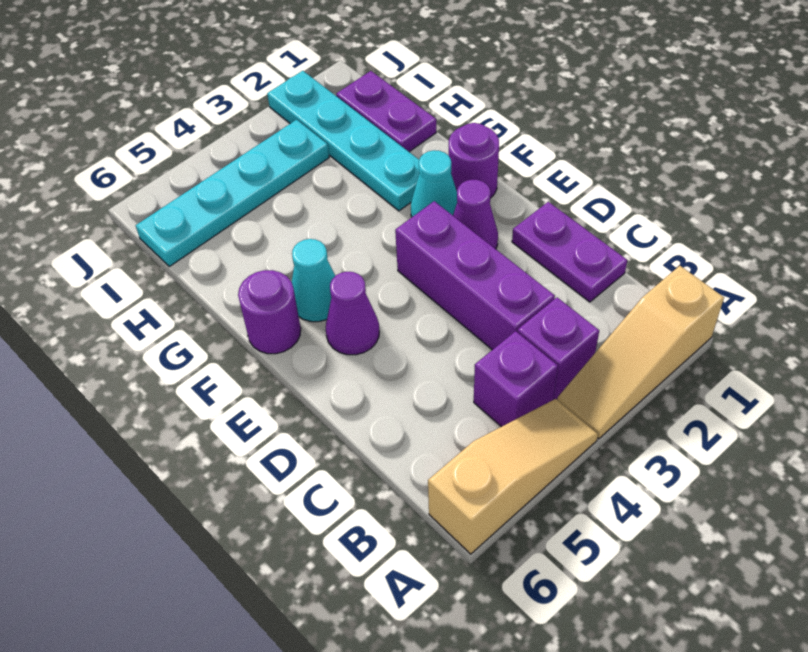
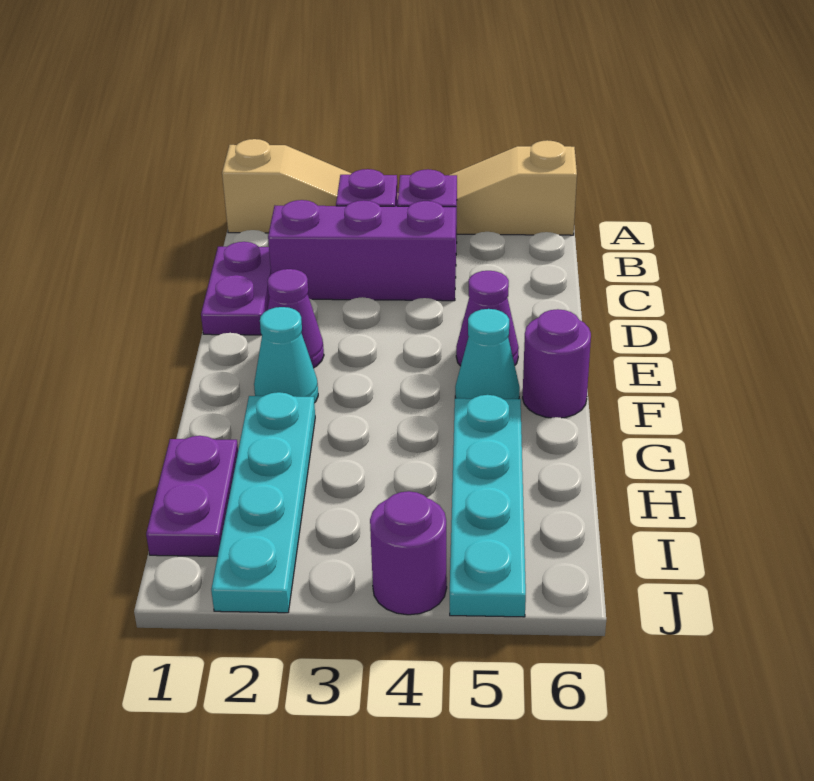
purple brick C3:E3 level 1 -> purple brick C2:C4 level 1
purple round brick F1 level 1 -> purple round brick J4 level 1
cyan plate I3:I6 level 1 -> cyan plate G5:J5 level 1

